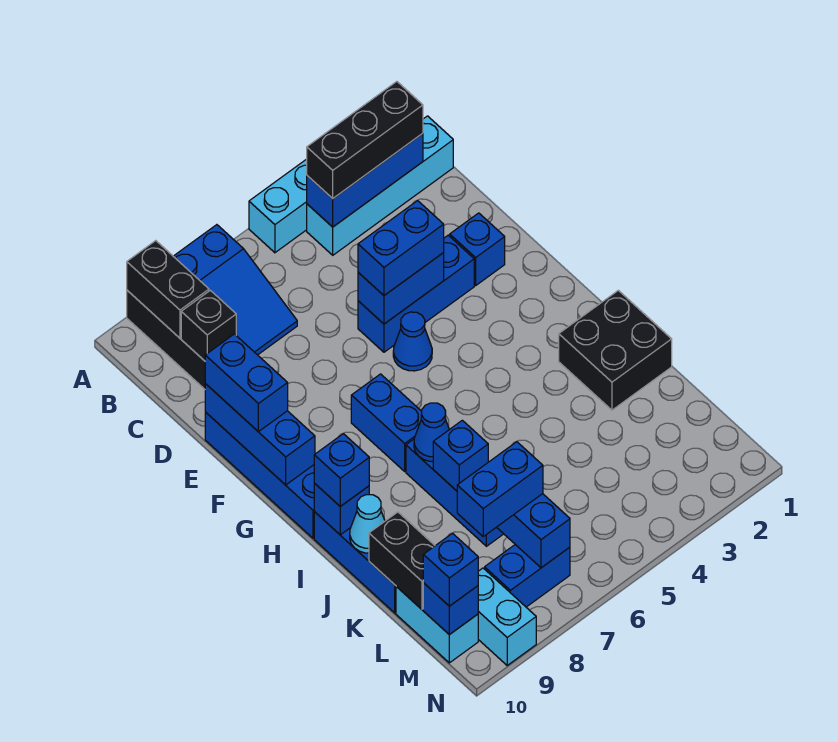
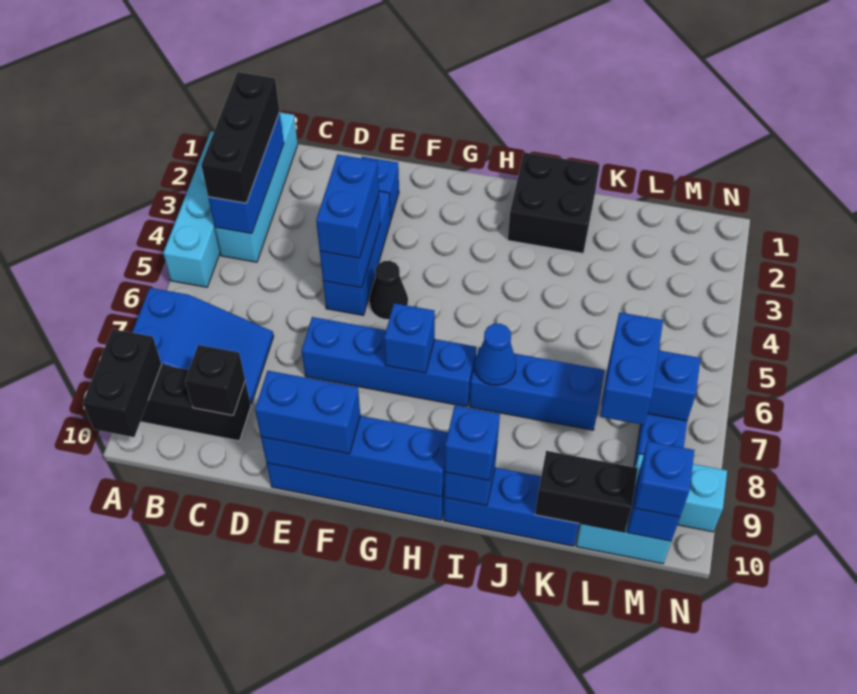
black brick A9:B9 level 2 -> black brick A9:A10 level 2
blue brick E10:G10 level 2 -> blue brick E10:H10 level 2
blue cone F5 level 1 -> black cone F5 level 1
blue brick G7:H7 level 1 -> blue brick E7:H7 level 1
blue brick J7 level 2 -> blue brick G7 level 2
cyan cone J10 level 2 -> none

